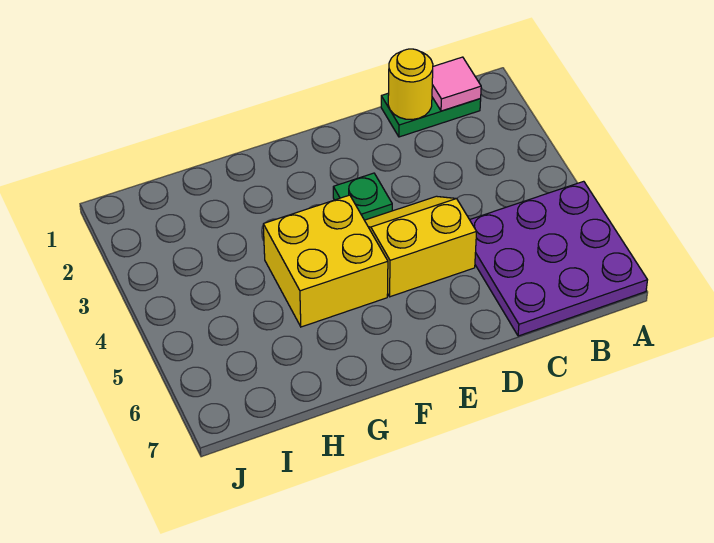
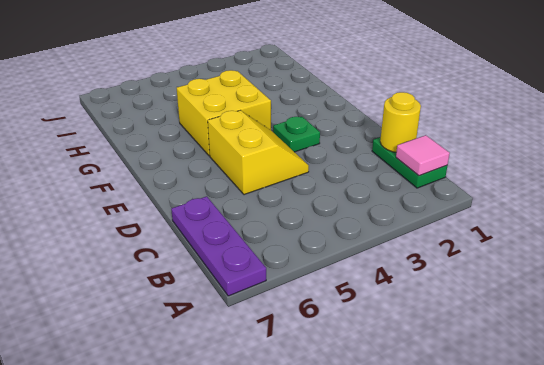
purple plate A5:C7 level 1 -> purple plate A7:C7 level 1

